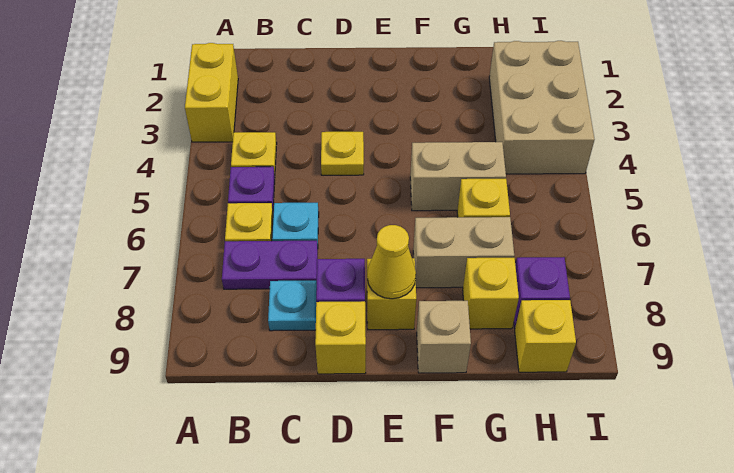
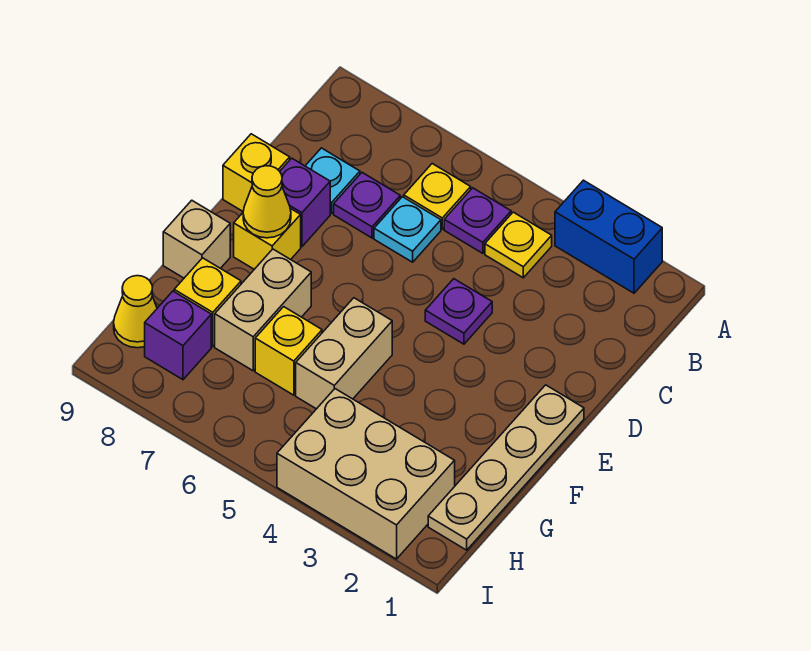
yellow brick A2:A3 level 1 -> blue brick A2:A3 level 1
purple plate B7:C7 level 1 -> purple plate C7 level 1
yellow plate D4 level 1 -> purple plate D4 level 1
none -> tan plate E1:H1 level 1
yellow brick H9 level 1 -> yellow cone H9 level 1

